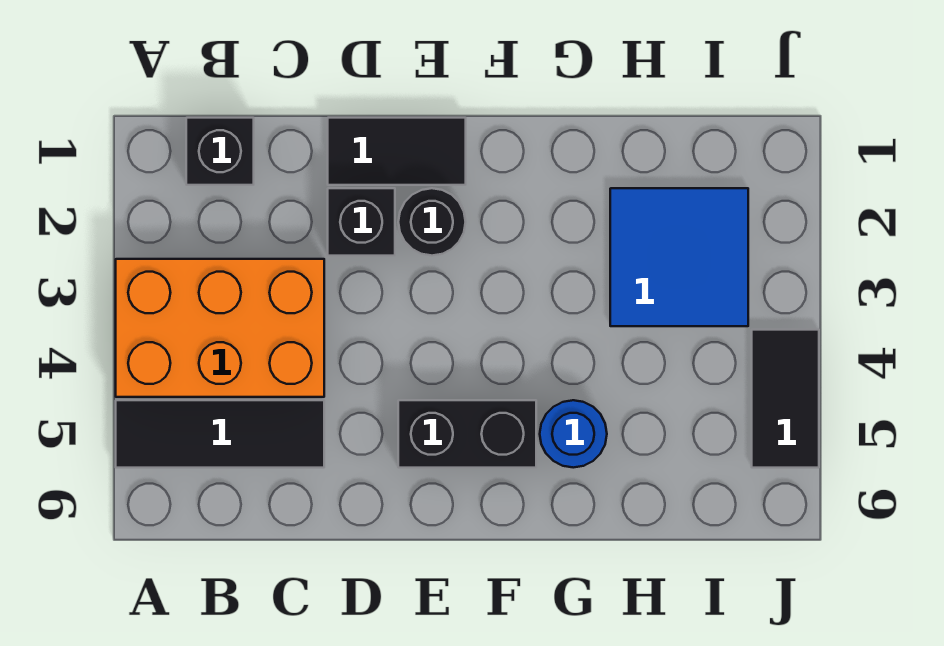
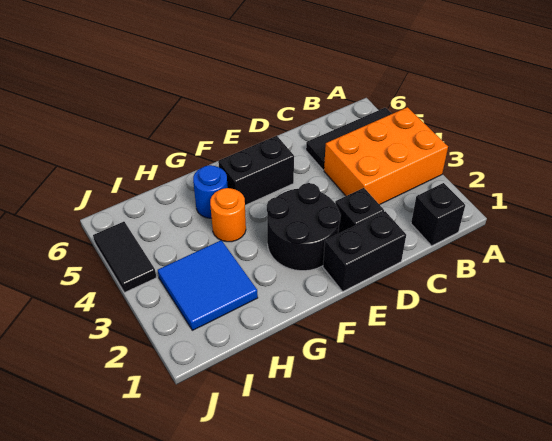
black tile D1:E1 level 1 -> black brick D1:E1 level 1
black round brick E2 level 1 -> black round brick E2:F3 level 1
none -> orange round brick G4 level 1

